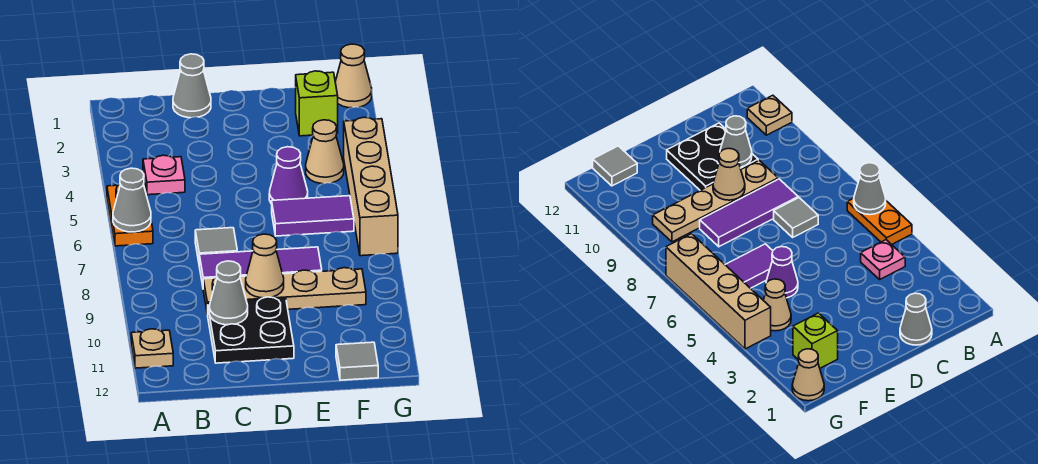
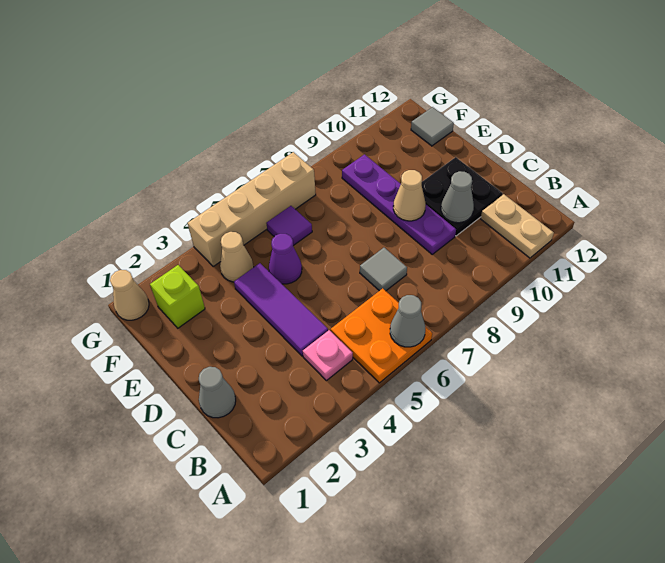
orange plate A5:A6 level 1 -> orange plate A5:B6 level 1
tan plate A11 level 1 -> tan plate A11:B11 level 1
purple tile C8:E8 level 1 -> purple tile C4:E4 level 1
tan plate C9:F9 level 1 -> purple plate C9:F9 level 1
purple tile E6:F6 level 1 -> purple tile F6 level 1

